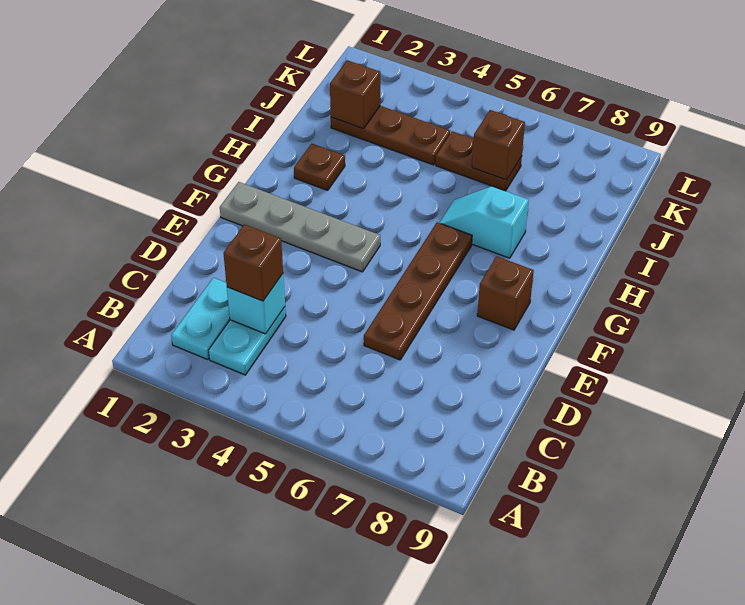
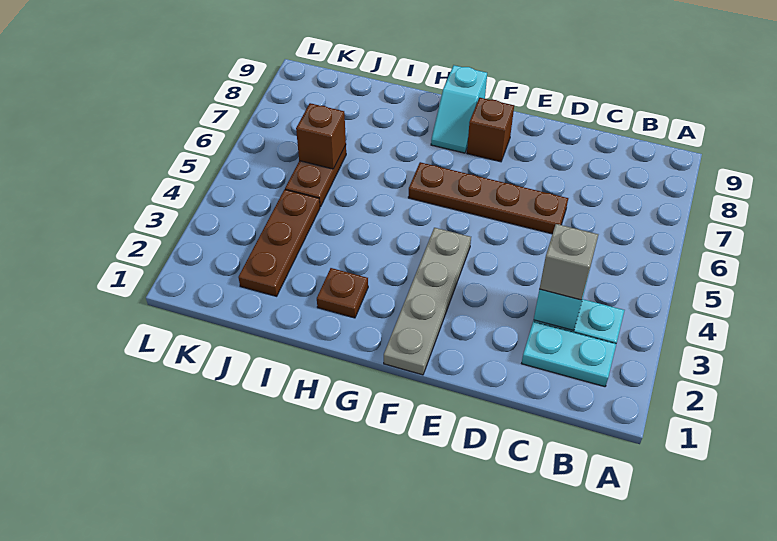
brown brick C3 level 3 -> grey brick C3 level 3
cyan slope H6:H7 level 1 top 7 -> cyan slope G8:G9 level 1 top 9
brown brick J2 level 2 -> none

